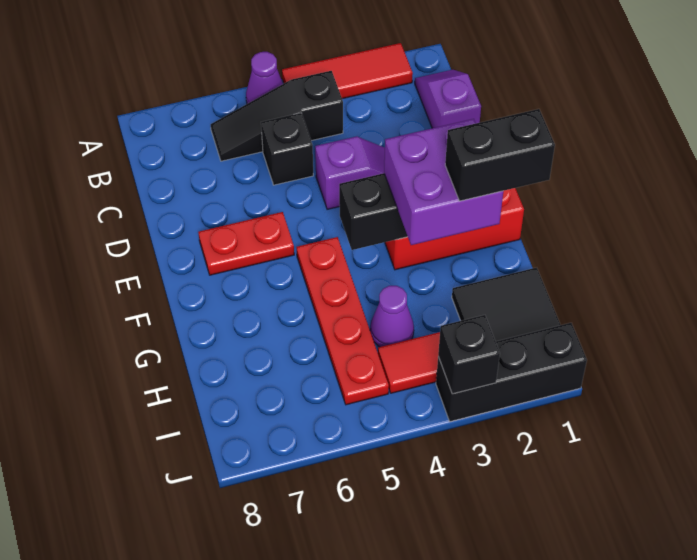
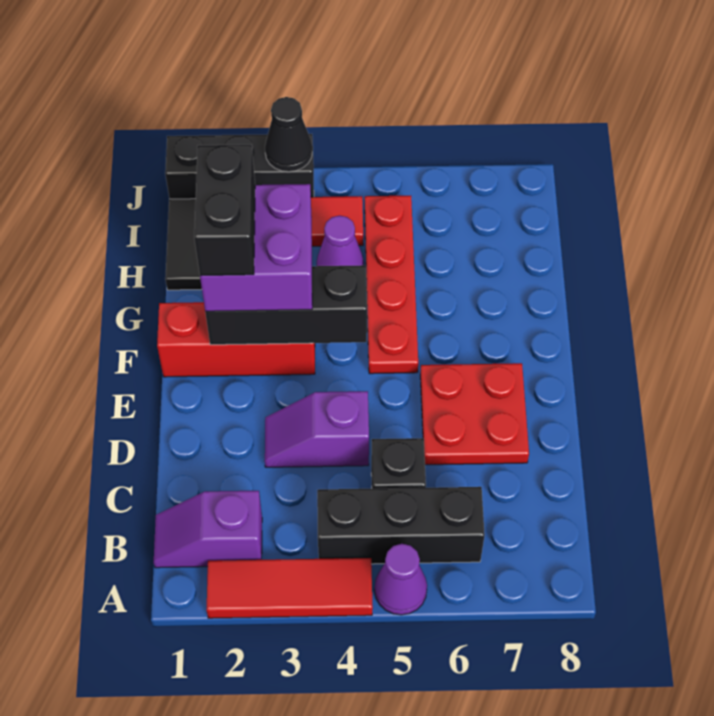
purple slope B1:C1 level 1 top C -> purple slope B1:B2 level 1 top 2
black slope B4:B6 level 1 top 4 -> black brick B4:B6 level 1
red plate E6:E7 level 1 -> red plate D6:E7 level 1
black brick G1:G2 level 4 -> black brick F2:G2 level 4
black brick J3 level 2 -> black cone J3 level 2

